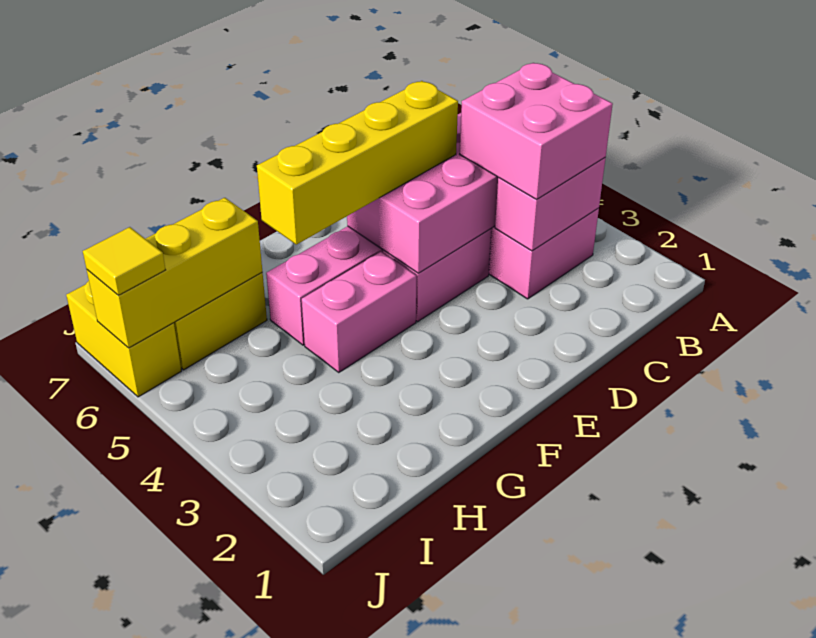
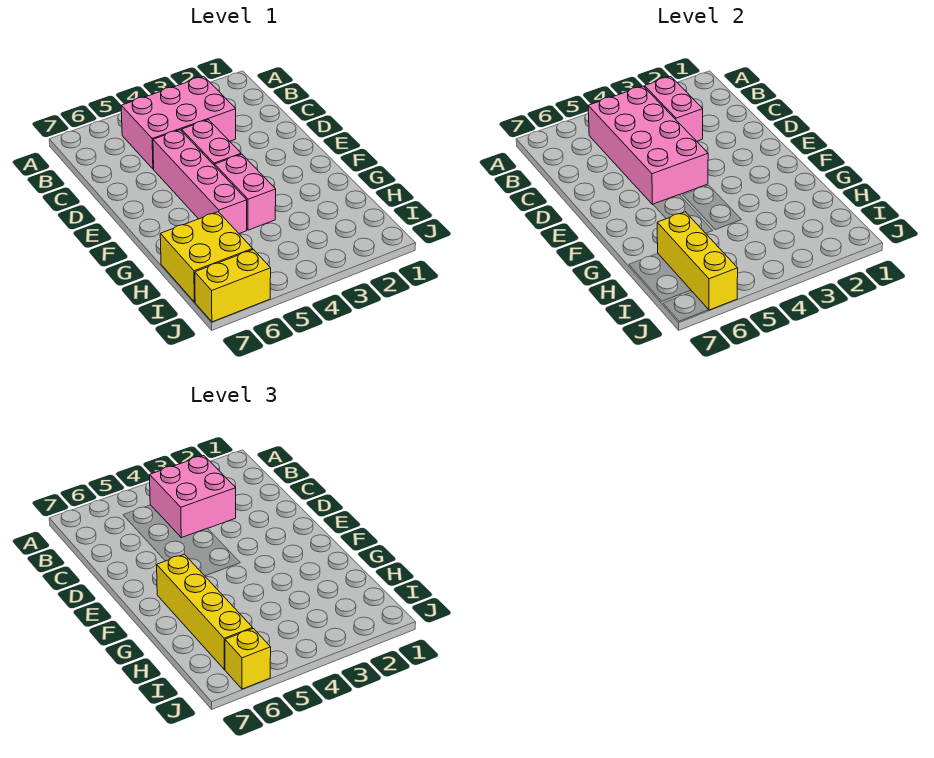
yellow brick D5:G5 level 3 -> yellow brick F6:I6 level 3
yellow tile J6 level 3 -> yellow brick J6 level 3

